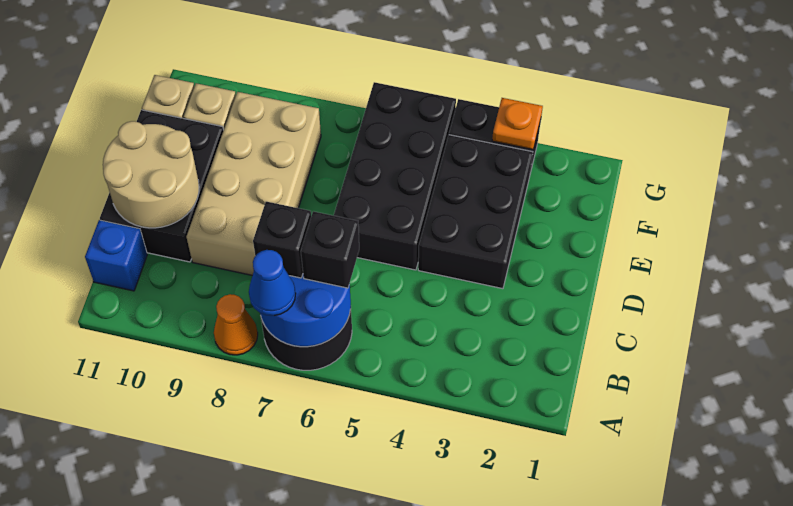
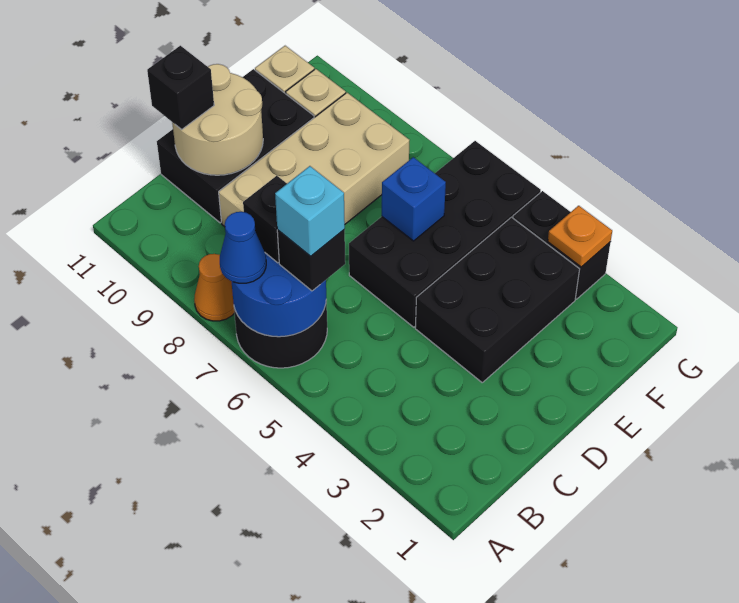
none -> cyan brick B6 level 4
blue brick B11 level 1 -> blue brick E6 level 2
none -> black brick C11 level 3

